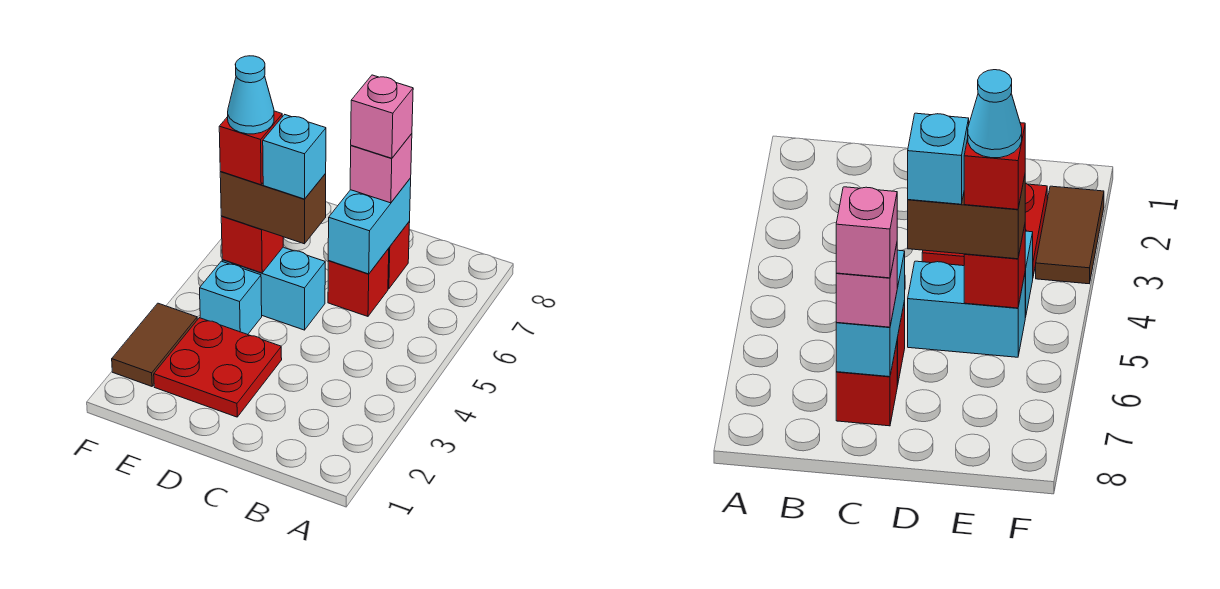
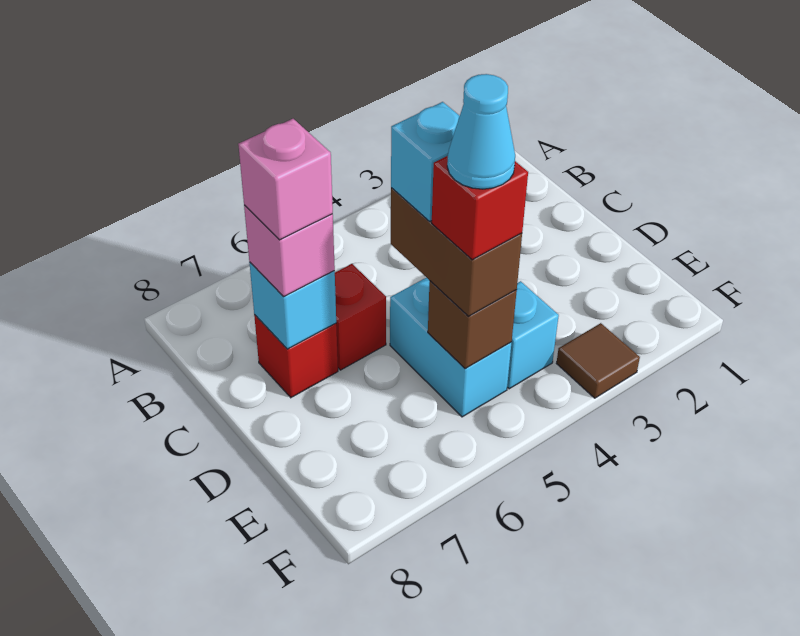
cyan brick C6:C7 level 2 -> cyan brick C7 level 2
red plate D2:E3 level 1 -> none
red brick E5 level 2 -> brown brick E5 level 2
brown tile F2:F3 level 1 -> brown tile F3 level 1

